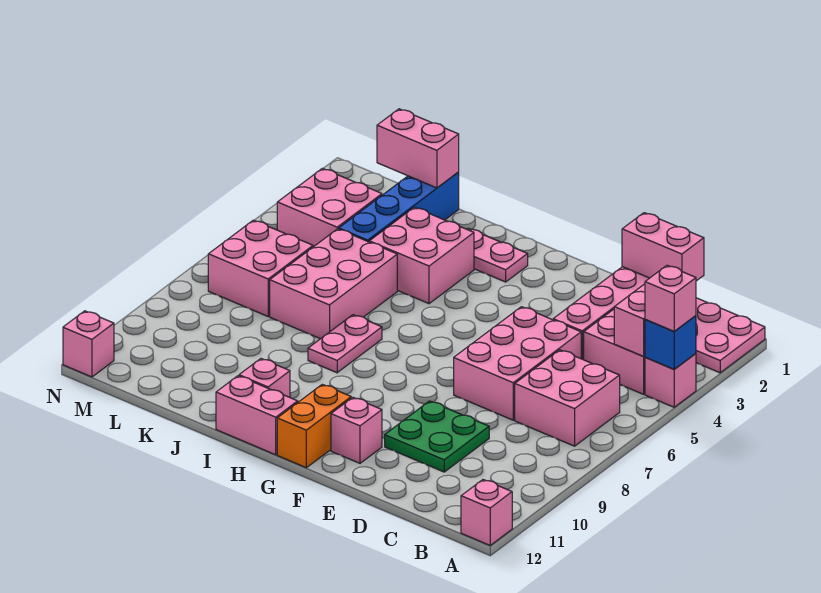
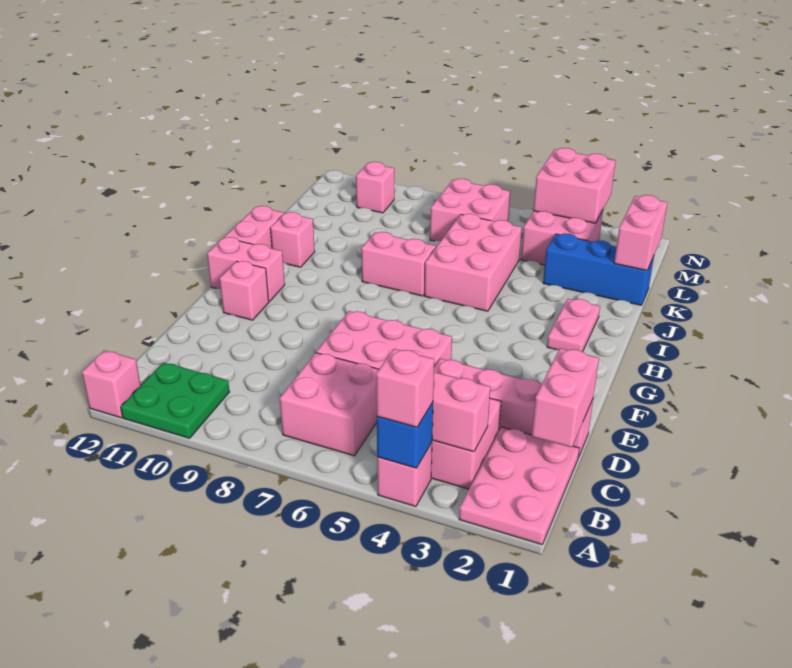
green plate D9:E10 level 1 -> green plate A10:B11 level 1
orange brick G11:G12 level 1 -> pink brick G11:G12 level 1
pink brick I3:J4 level 1 -> pink brick M3:N4 level 2
pink plate I7:I8 level 1 -> pink brick I7:I8 level 1
pink brick J5:K7 level 1 -> pink brick I5:K6 level 1
blue brick K1:K4 level 1 -> blue brick K1:K3 level 1
pink brick N12 level 1 -> pink brick M10 level 1

